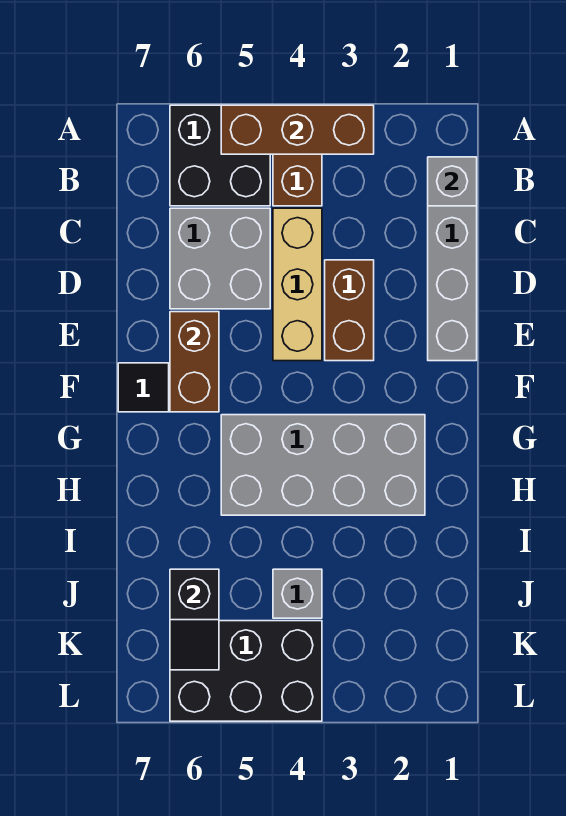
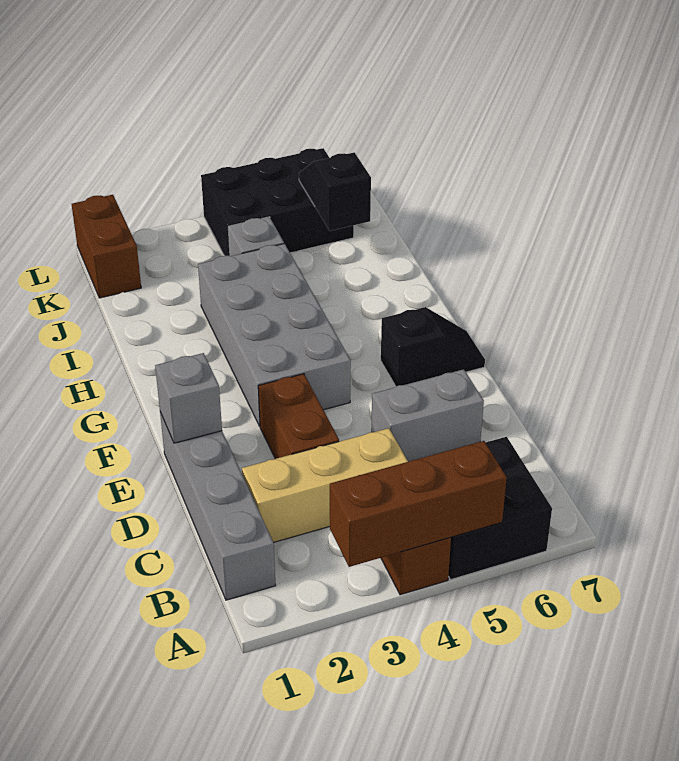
grey brick B1 level 2 -> grey brick E1 level 2
tan brick C4:E4 level 1 -> tan brick C2:C4 level 1
grey brick C5:D6 level 1 -> grey brick D5:D6 level 1
brown brick E6:F6 level 2 -> brown brick K1:L1 level 1
grey brick G2:H5 level 1 -> grey brick F3:I4 level 1

